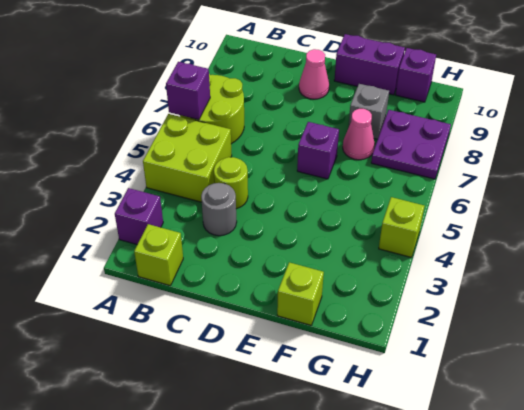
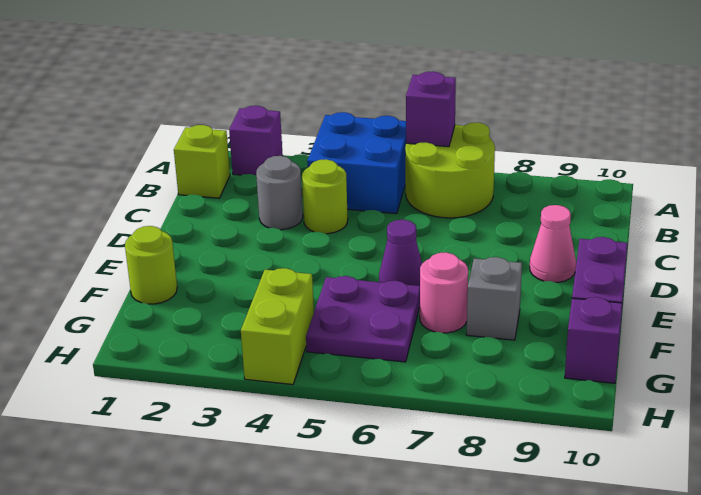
lime brick A4:B5 level 1 -> blue brick A4:B5 level 1
purple brick E6 level 1 -> purple cone E6 level 1
lime brick F1 level 1 -> lime round brick F1 level 1
pink cone F7 level 1 -> pink round brick F7 level 1
purple plate G7:H8 level 1 -> purple plate F5:G6 level 1
lime brick H4 level 1 -> lime brick G4:H4 level 1

